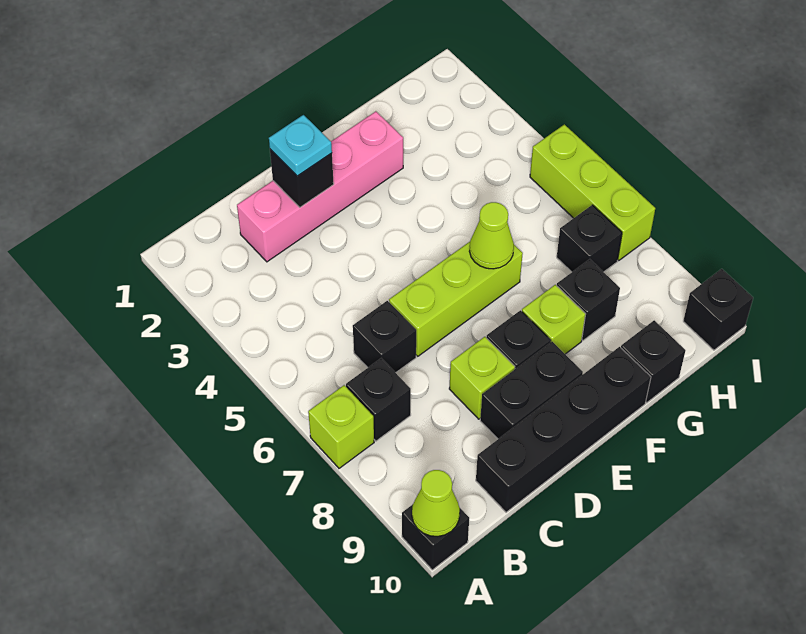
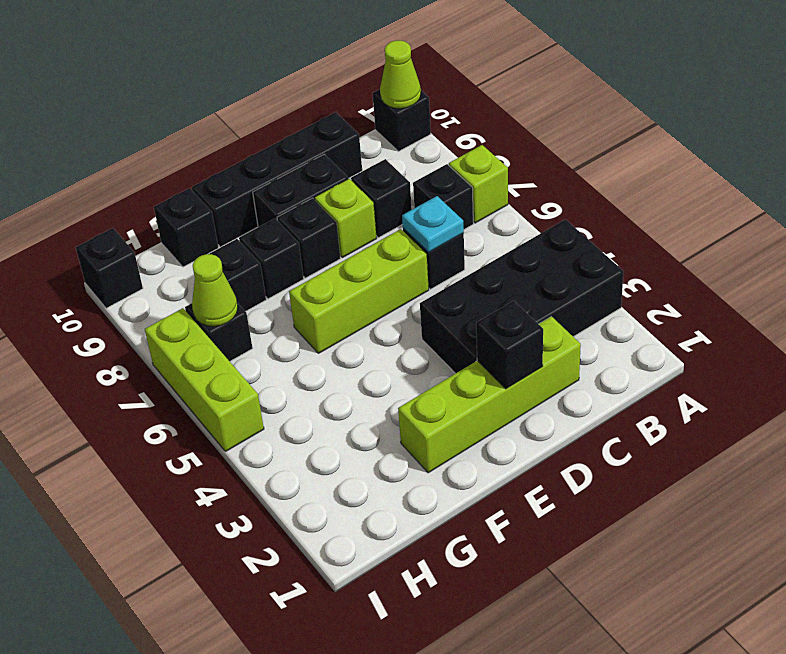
none -> black brick A3:D4 level 1
pink brick C2:F2 level 1 -> lime brick C2:F2 level 1
none -> black brick C8 level 1
cyan plate D2 level 3 -> cyan plate C6 level 2
lime cone F6 level 2 -> lime cone H7 level 2
lime brick F8 level 1 -> black brick F8 level 1

